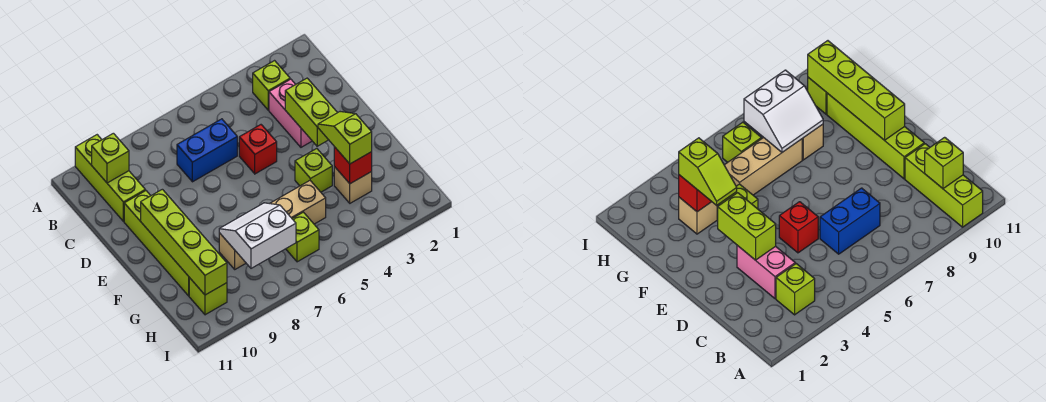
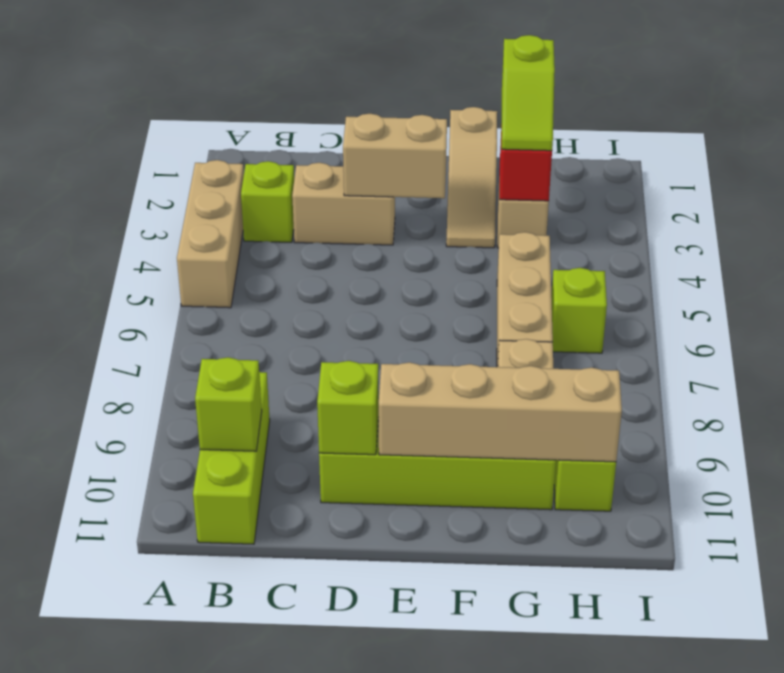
none -> tan brick A3:A5 level 1
lime brick A10:C10 level 1 -> lime brick B9:B11 level 1
pink brick C3:D3 level 1 -> tan brick C3:D3 level 1
blue brick C6:C7 level 1 -> none
lime brick D3:E3 level 2 -> tan brick D3:E3 level 2
red brick D5 level 1 -> none
lime brick E10:H10 level 2 -> tan brick E10:H10 level 2
none -> tan slope F1:F3 level 1 top 1
lime slope F3:G3 level 3 top G -> lime slope G2:G3 level 3 top 2
lime brick F4 level 1 -> lime brick D10 level 2
white slope G7:H8 level 2 top H -> none

